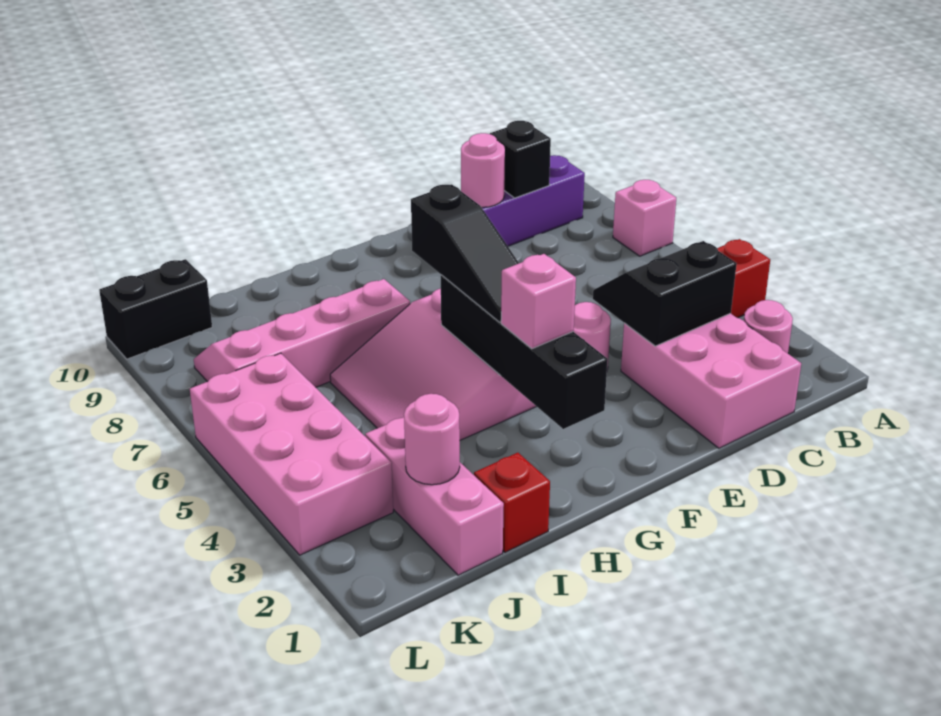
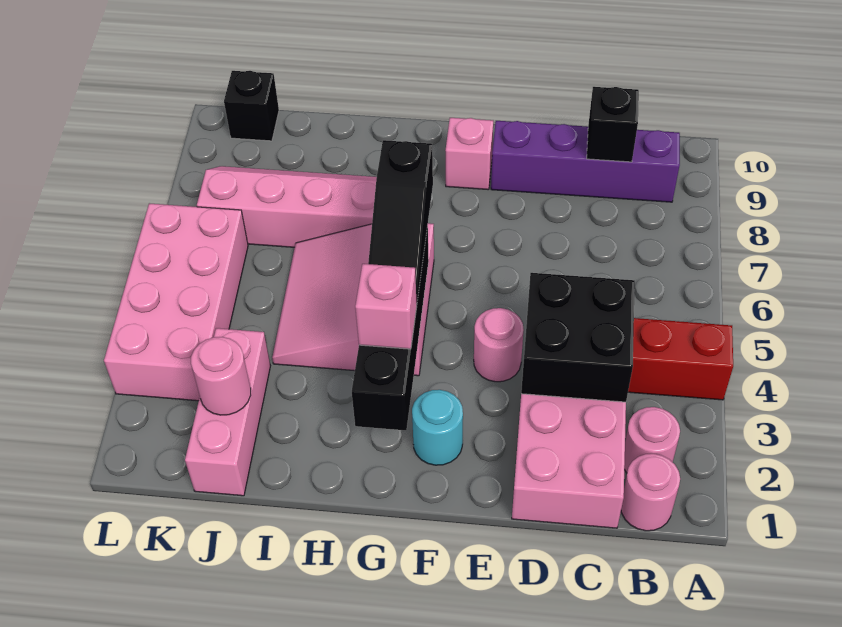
pink brick A7 level 1 -> pink brick F9 level 1
black slope C3:D4 level 2 top 3 -> black brick C3:D4 level 2
pink round brick D9 level 2 -> pink round brick B1 level 1
none -> cyan round brick F2 level 1
red brick I1 level 1 -> none
black brick K10:L10 level 1 -> black brick K10 level 1

